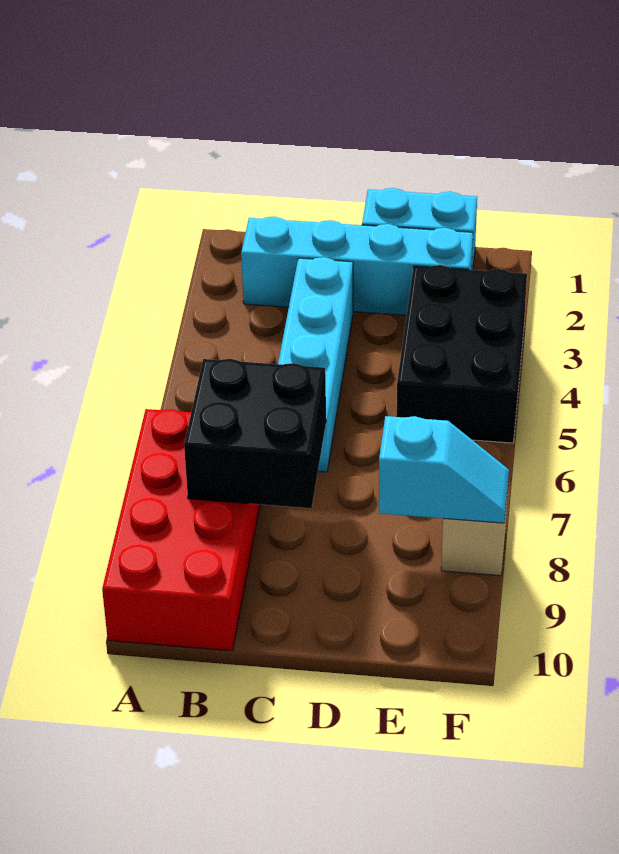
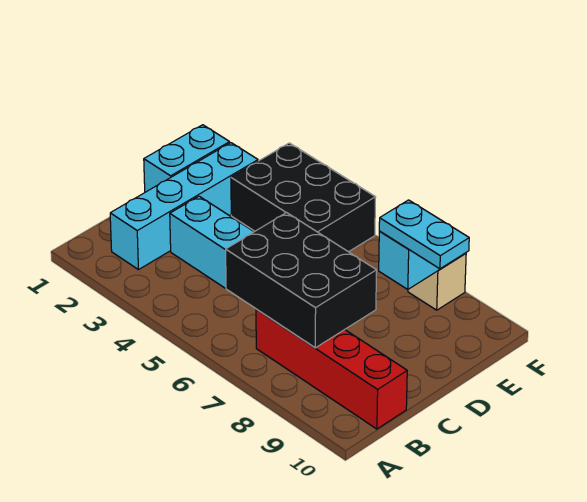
red brick A7:B10 level 1 -> red brick B7:B10 level 1
black brick B7:C8 level 2 -> black brick B6:C8 level 2
none -> cyan plate E8:E9 level 3

